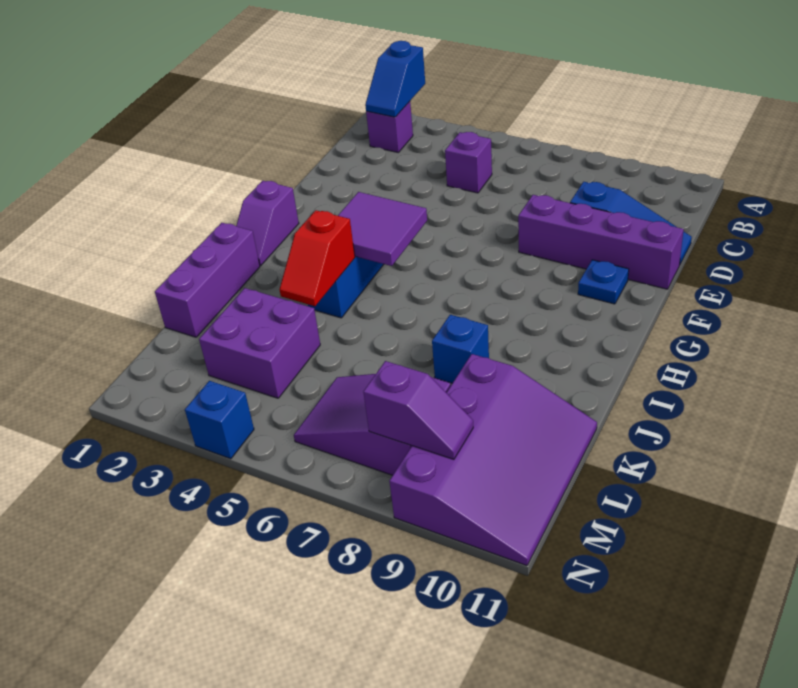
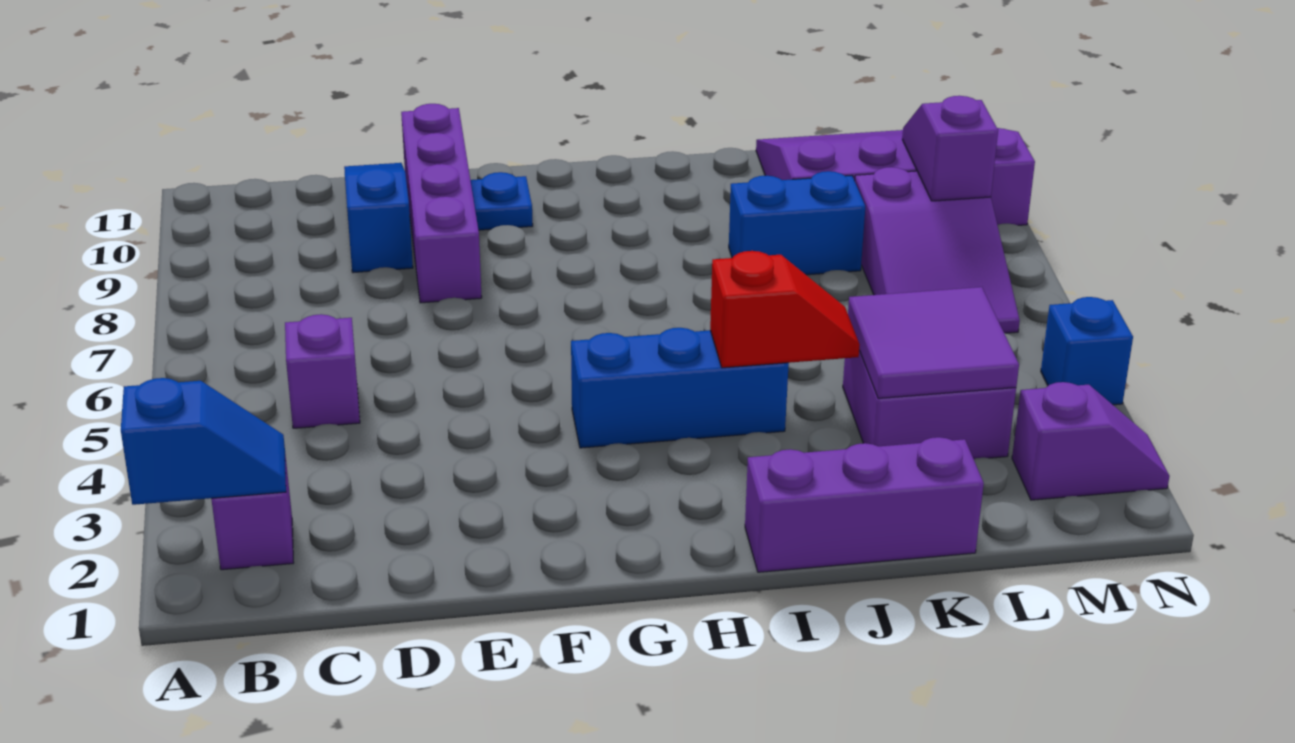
purple slope G1:H1 level 1 top G -> purple slope M2:N2 level 1 top M
purple tile G4:H5 level 2 -> purple tile K3:L4 level 2
blue brick J8 level 1 -> blue brick J8:K8 level 1

